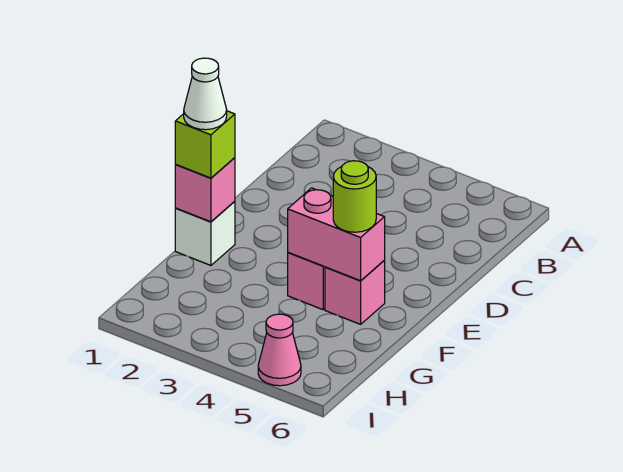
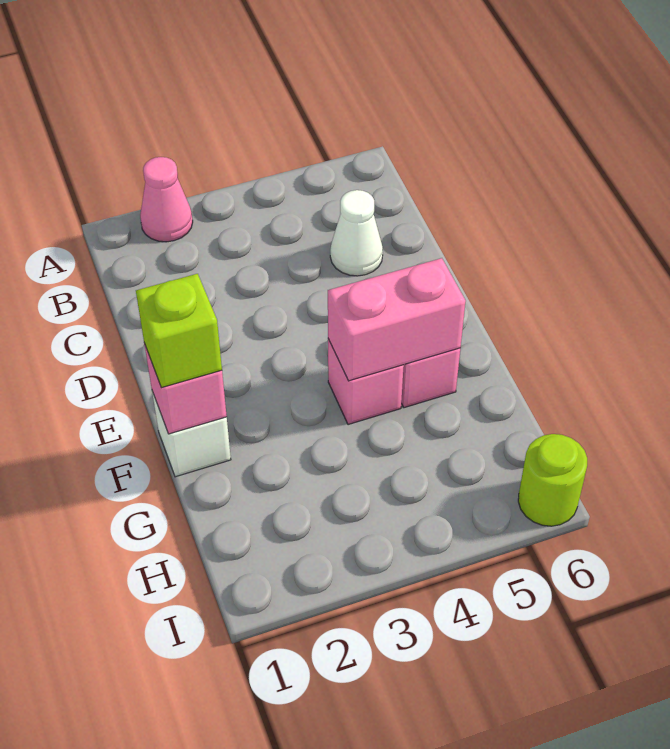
white cone F1 level 4 -> white cone C5 level 1
lime round brick F5 level 3 -> lime round brick I6 level 1
pink cone I5 level 1 -> pink cone A2 level 1

